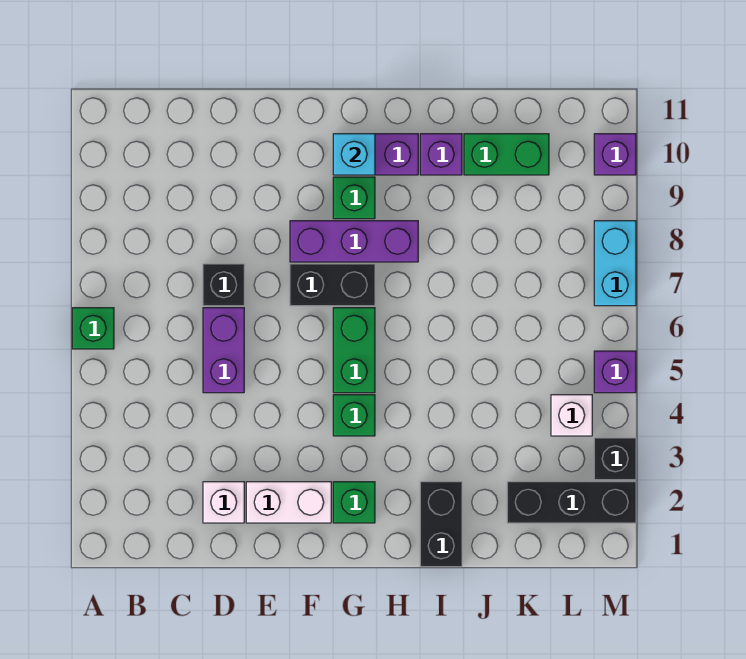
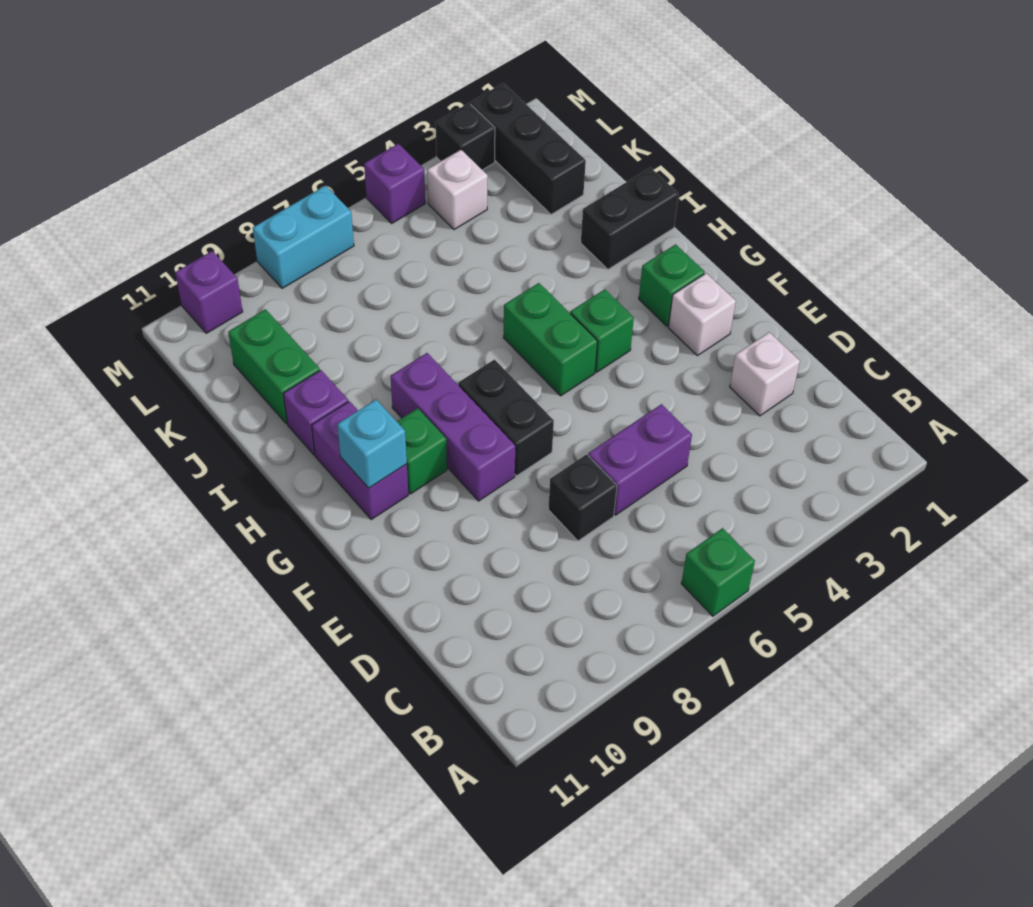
white brick E2:F2 level 1 -> white brick F2 level 1
green brick G5:G6 level 1 -> green brick G5:H5 level 1

